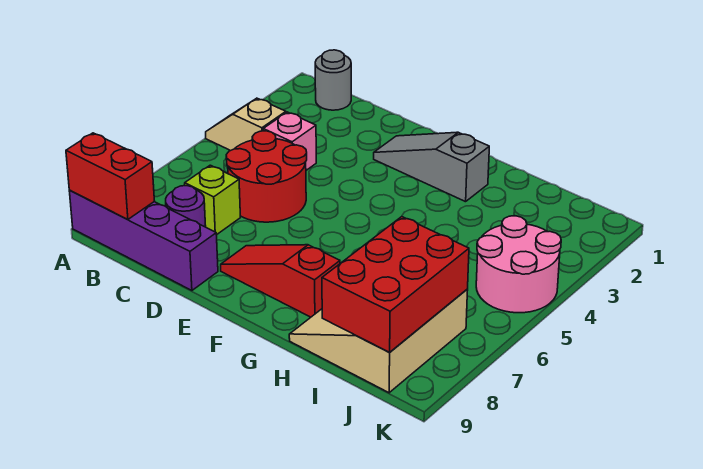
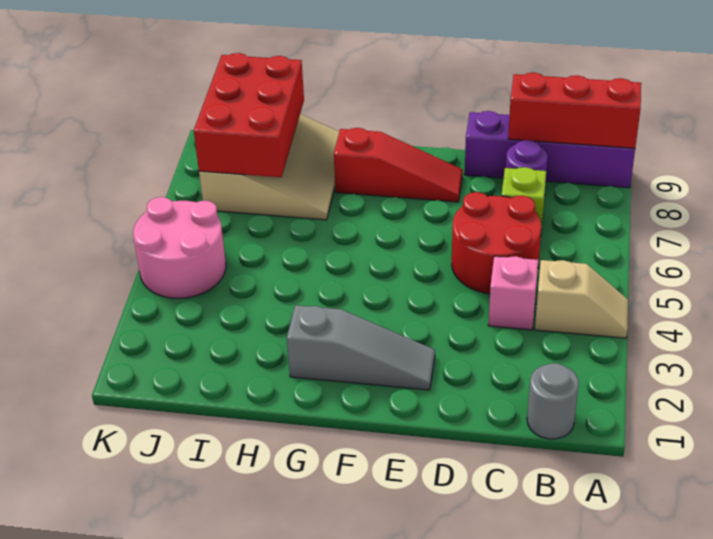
red brick A9:B9 level 2 -> red brick A9:C9 level 2

